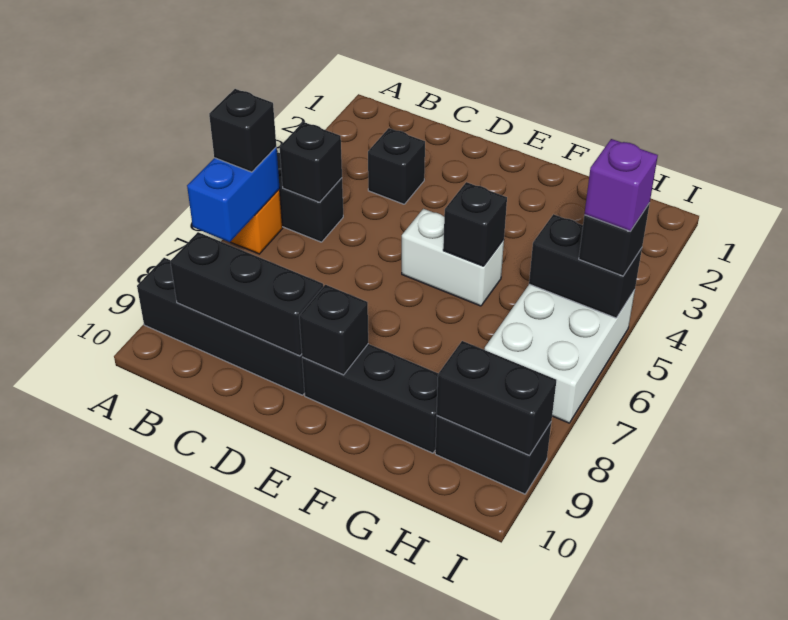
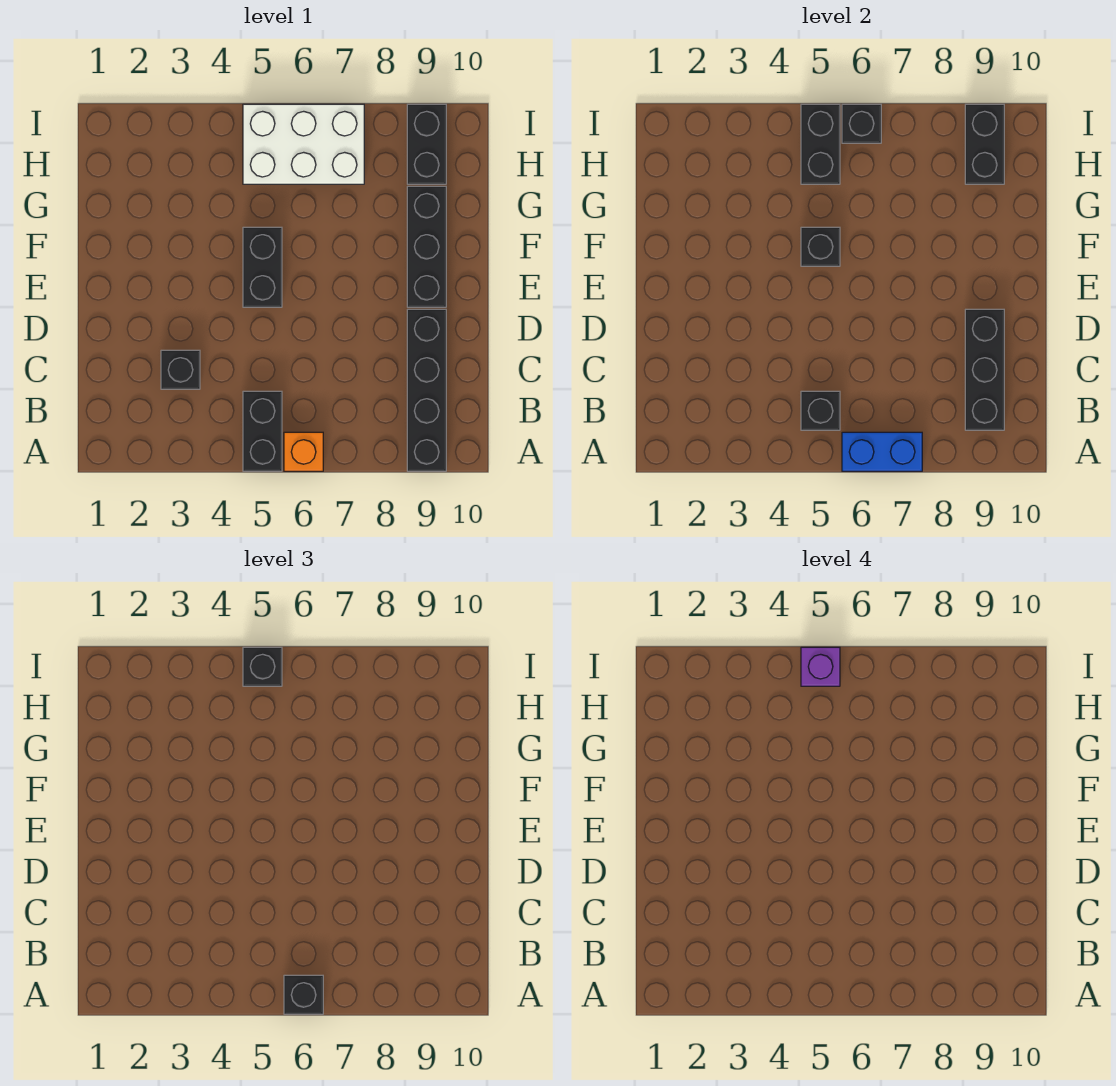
white brick E5:F5 level 1 -> black brick E5:F5 level 1
black brick E9 level 2 -> black brick I6 level 2

